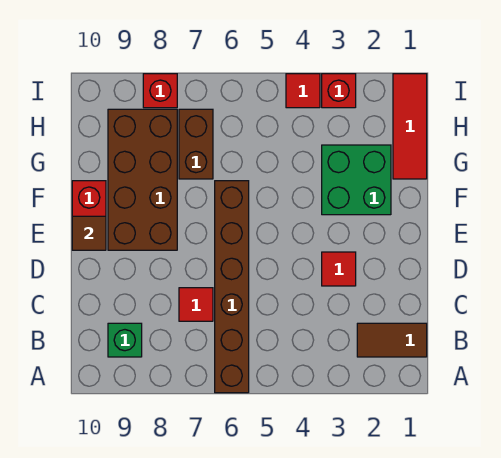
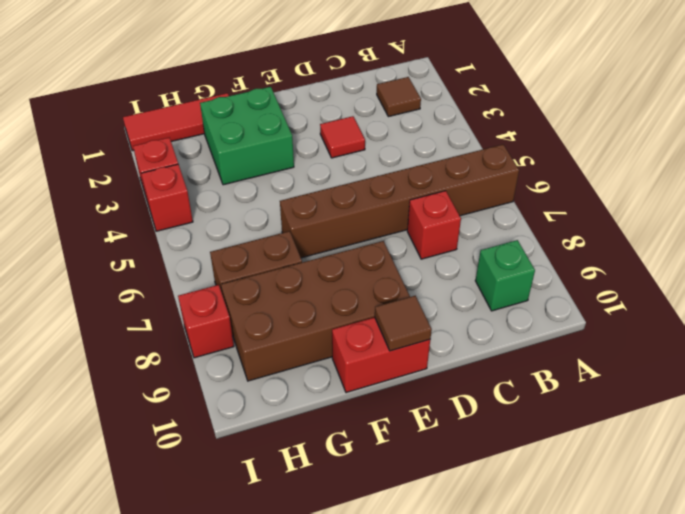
brown tile B1:B2 level 1 -> brown tile B2 level 1
red tile C7 level 1 -> red brick C7 level 1
red tile I4 level 1 -> red brick I4 level 1

